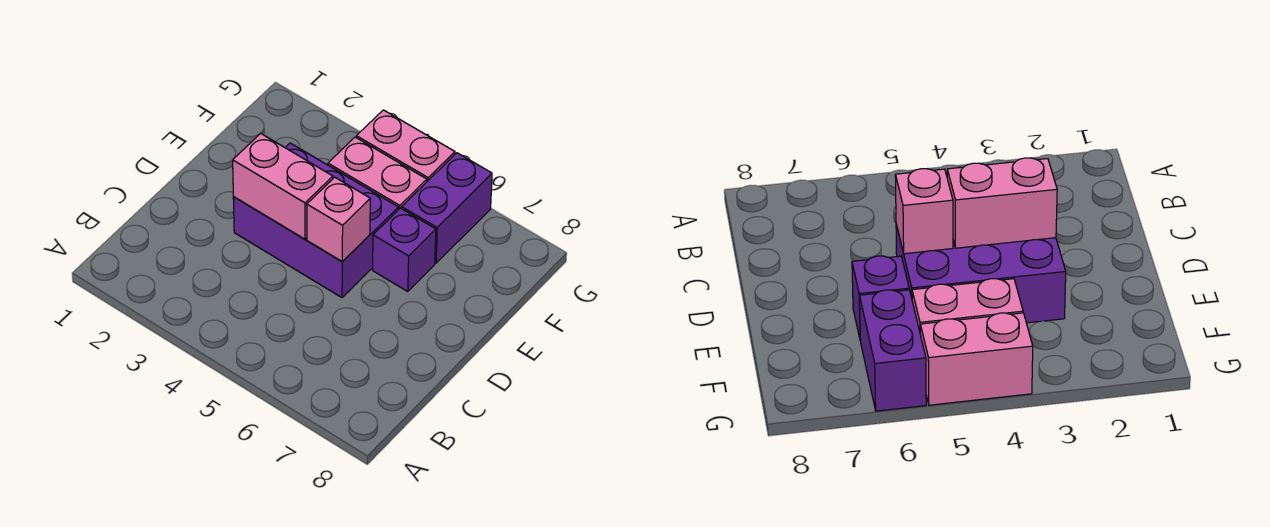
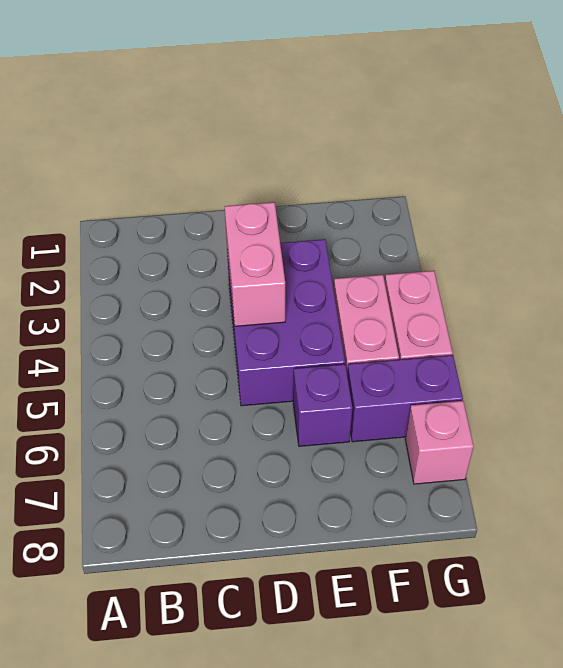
pink brick D5 level 2 -> pink brick G7 level 1

